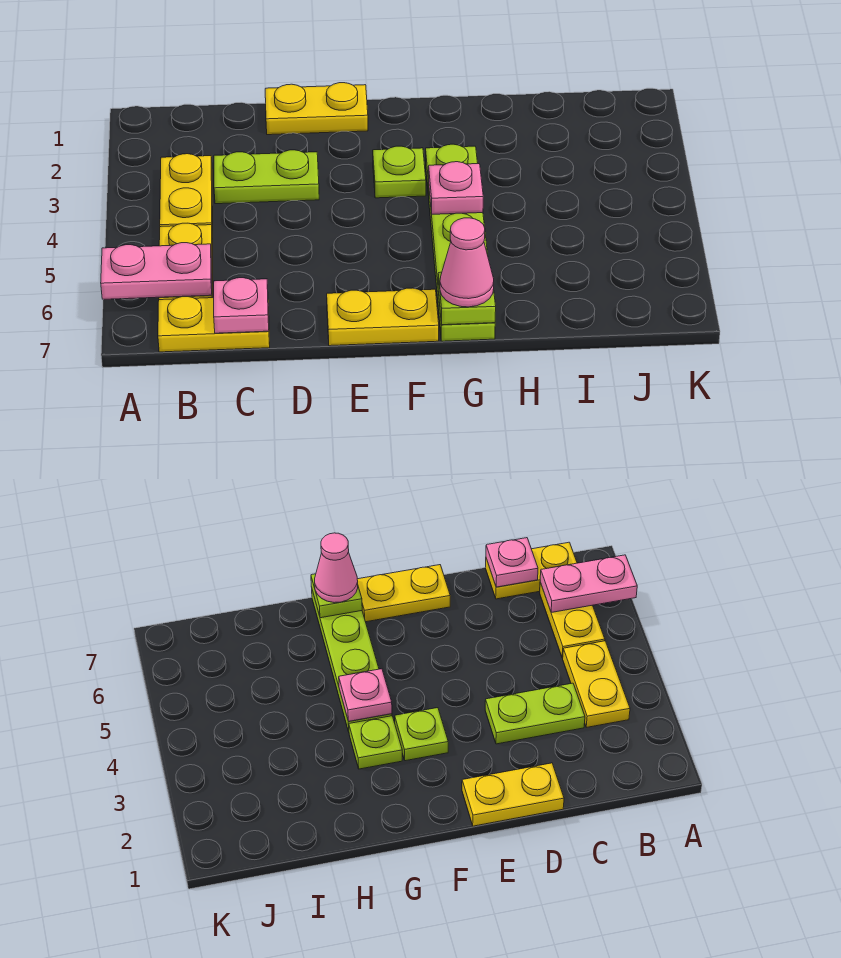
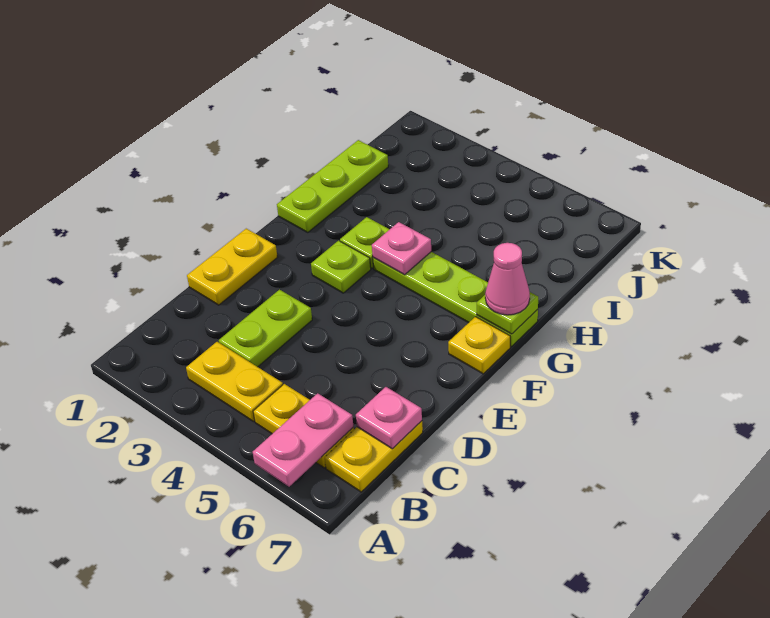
yellow plate E7:F7 level 1 -> yellow plate F7 level 1
none -> lime plate G1:I1 level 1

